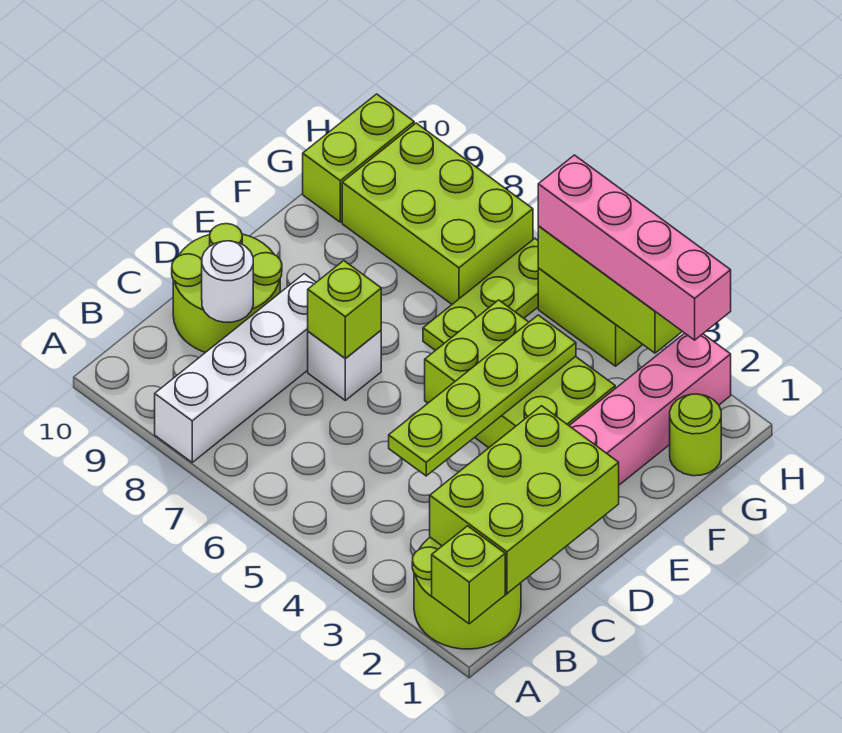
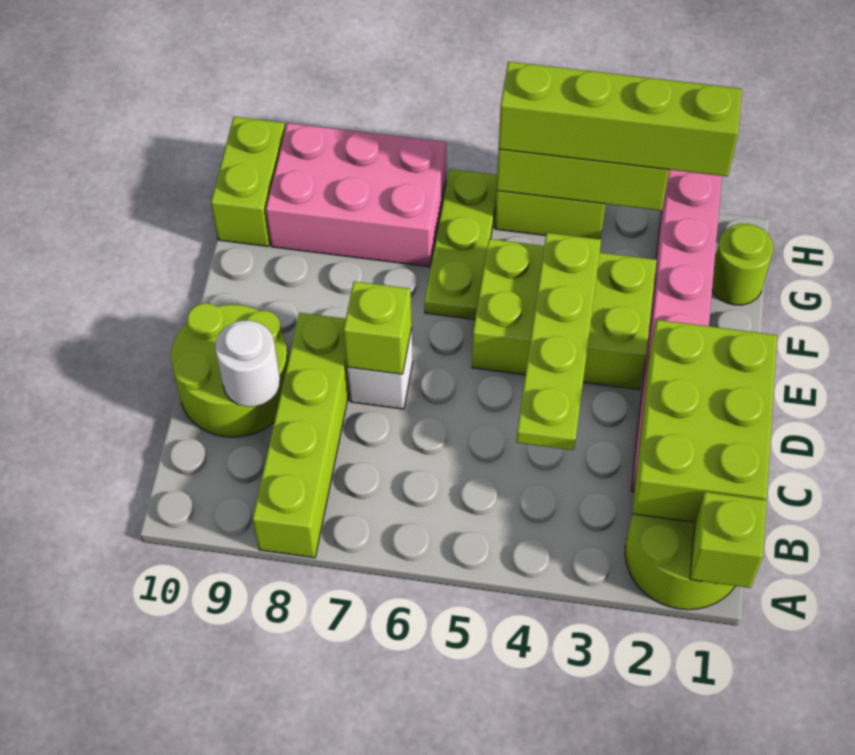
white brick A8:D8 level 1 -> lime brick A8:D8 level 1
lime brick G7:H9 level 1 -> pink brick G7:H9 level 1
pink brick H2:H5 level 3 -> lime brick H2:H5 level 3

